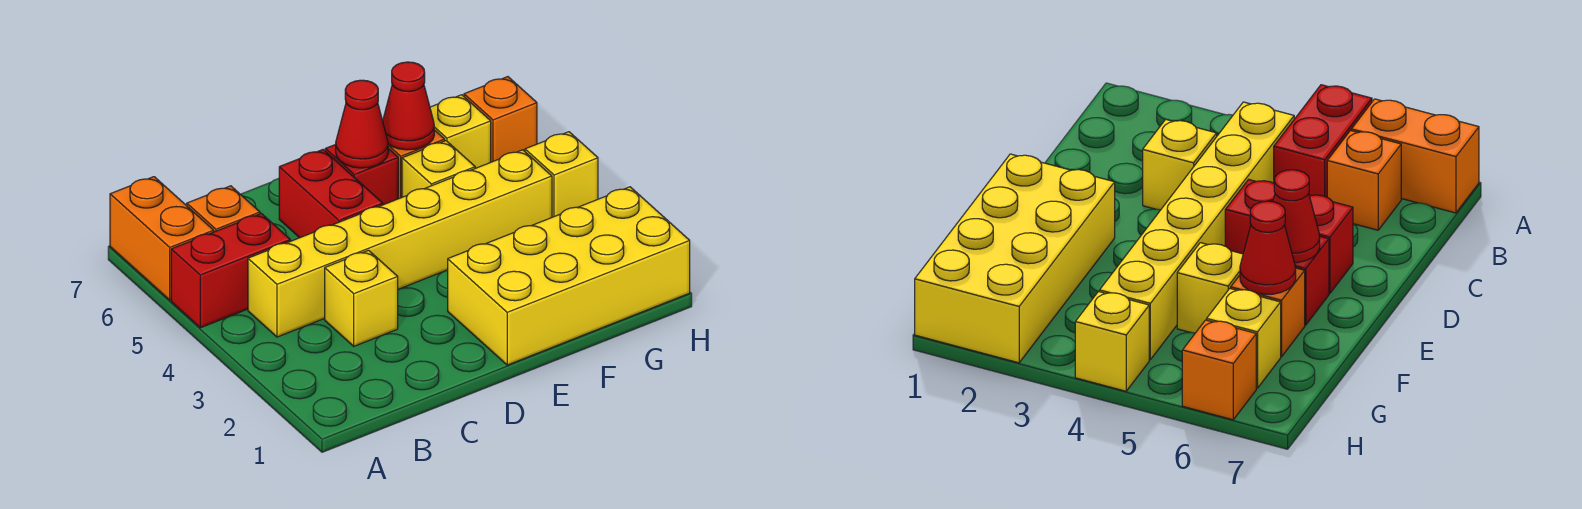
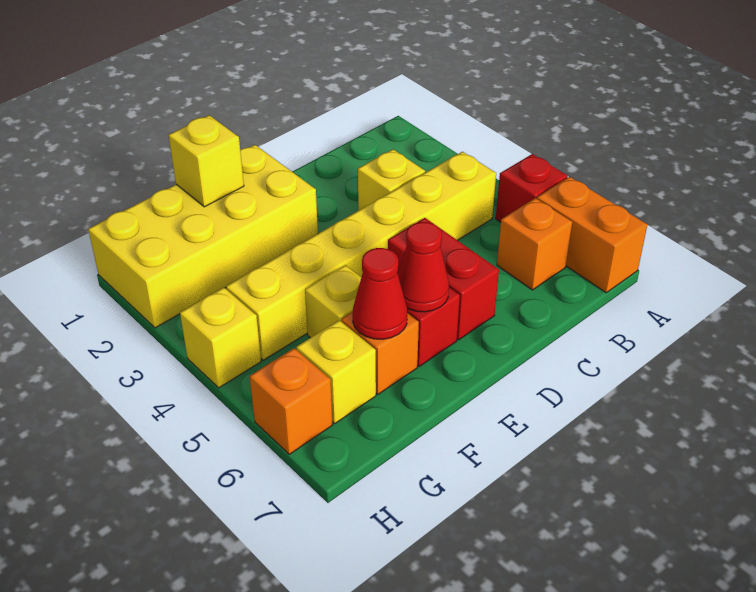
red brick A5:B5 level 1 -> red brick A5 level 1
none -> yellow brick F1 level 2

